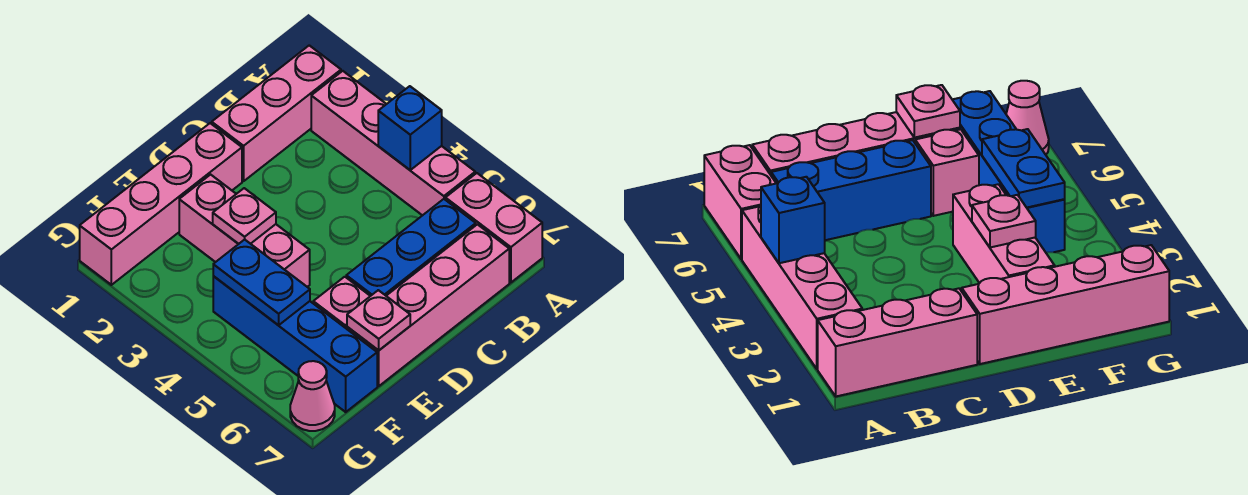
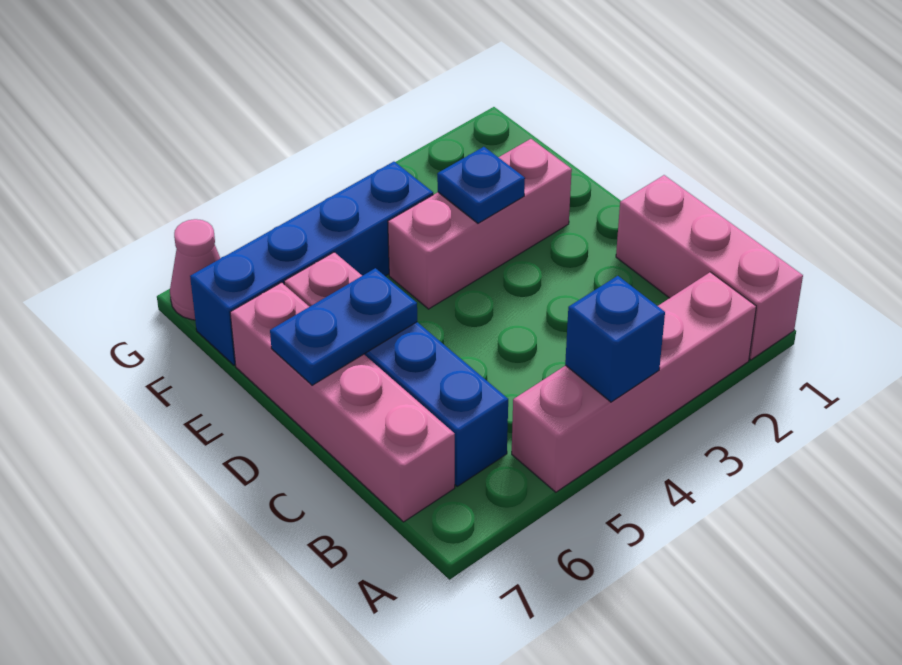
pink brick A6:A7 level 1 -> none
pink brick D1:G1 level 1 -> none
pink plate E3 level 2 -> blue plate E3 level 2
pink plate E7 level 2 -> none
blue plate F4:F5 level 2 -> blue plate D6:D7 level 2

